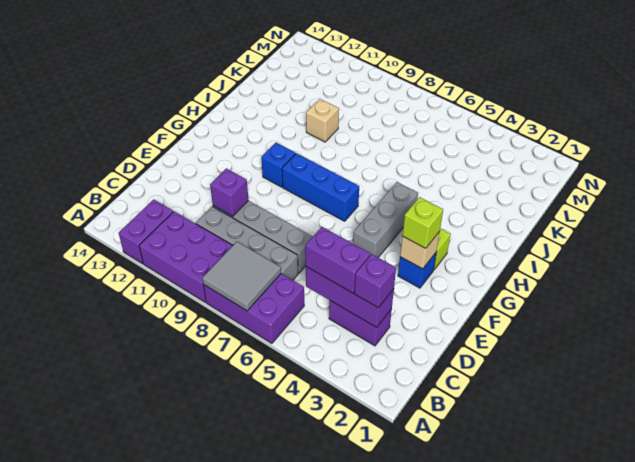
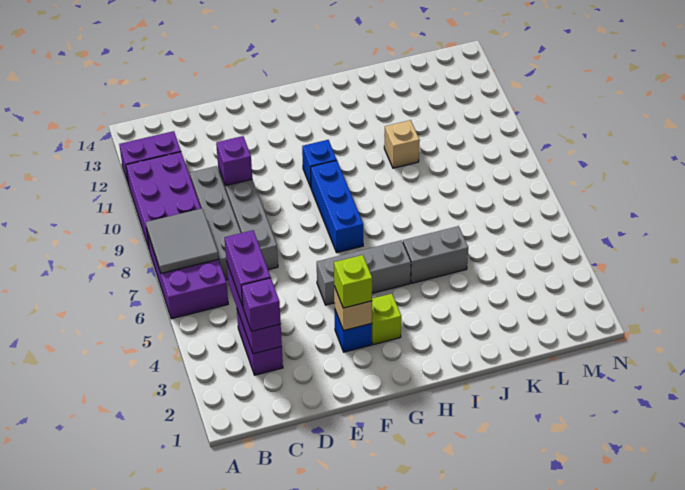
none -> grey brick I5:J5 level 1

